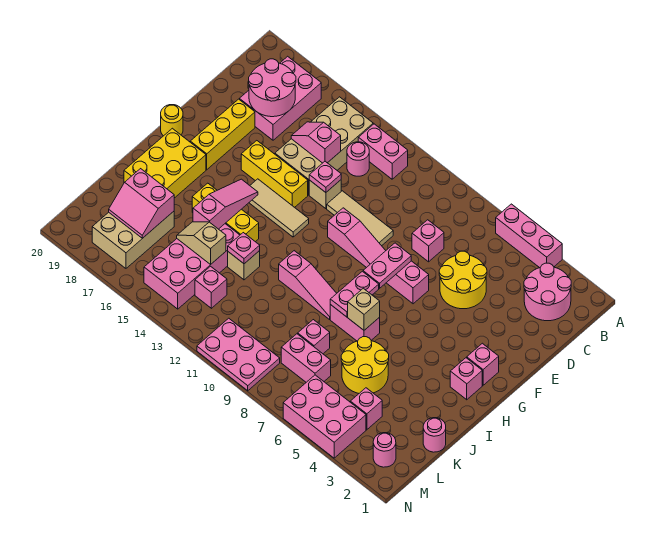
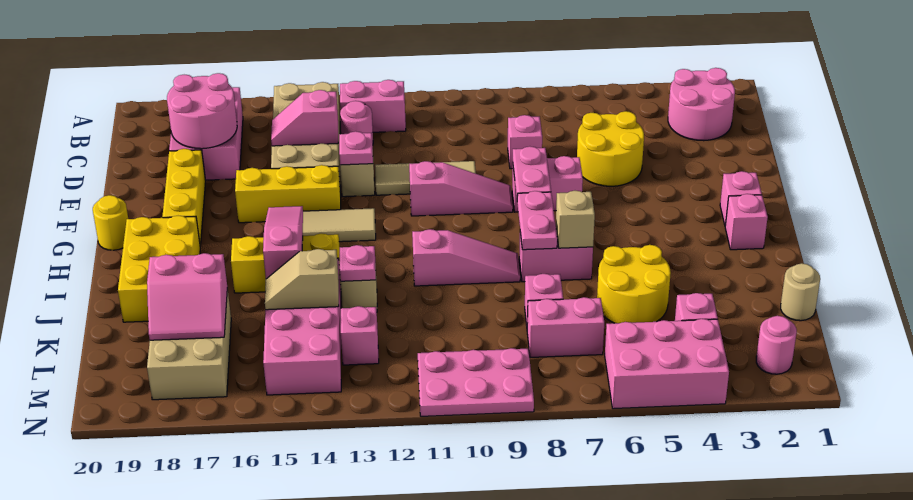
pink brick A4:A6 level 1 -> none
pink round brick K1 level 1 -> tan round brick K1 level 1

